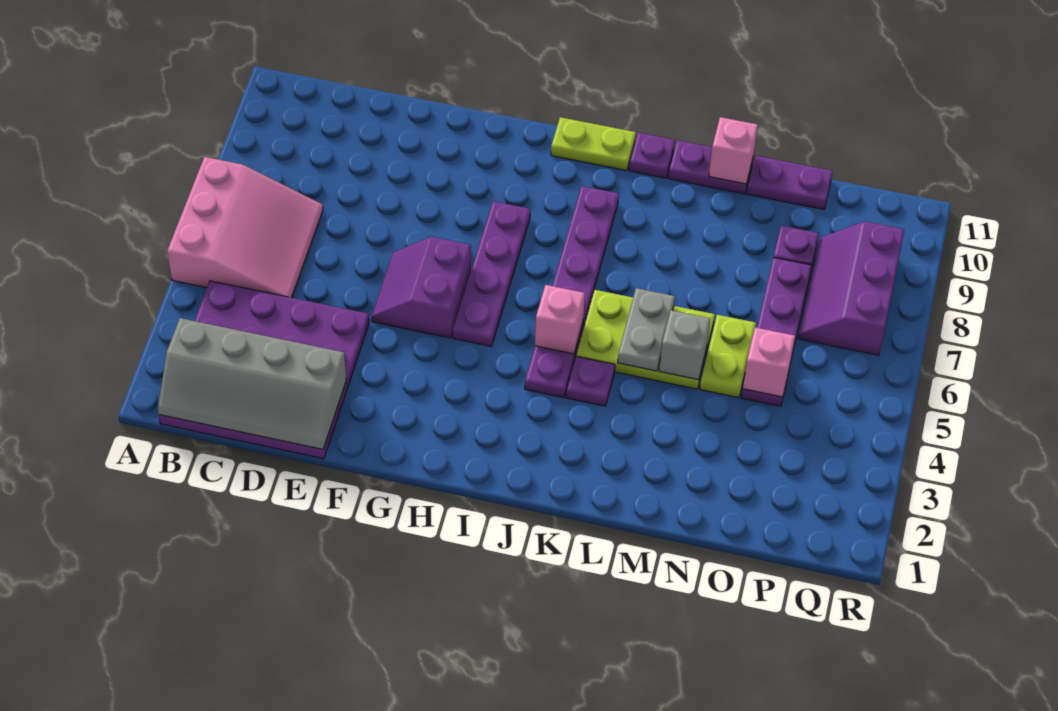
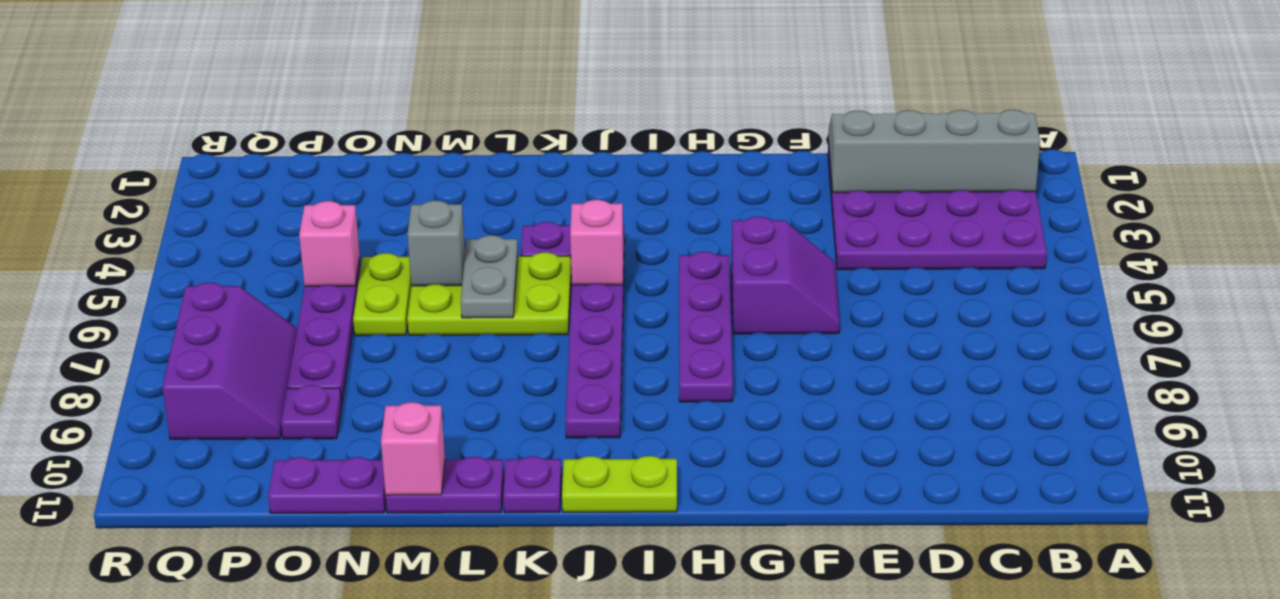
pink slope A5:C7 level 1 top A -> none

